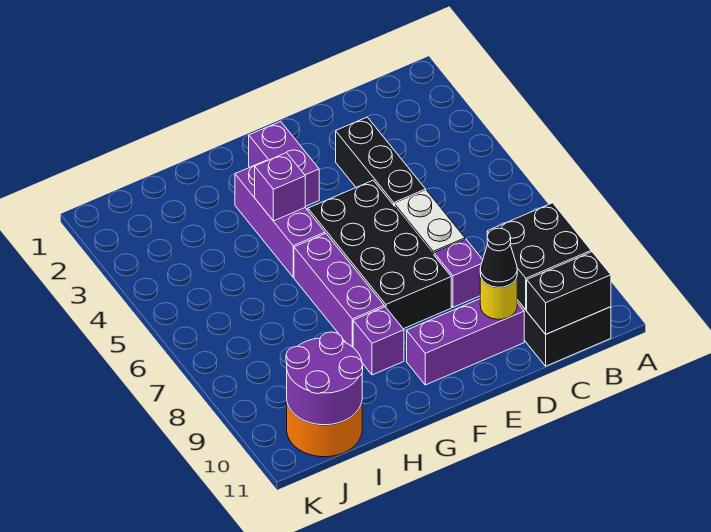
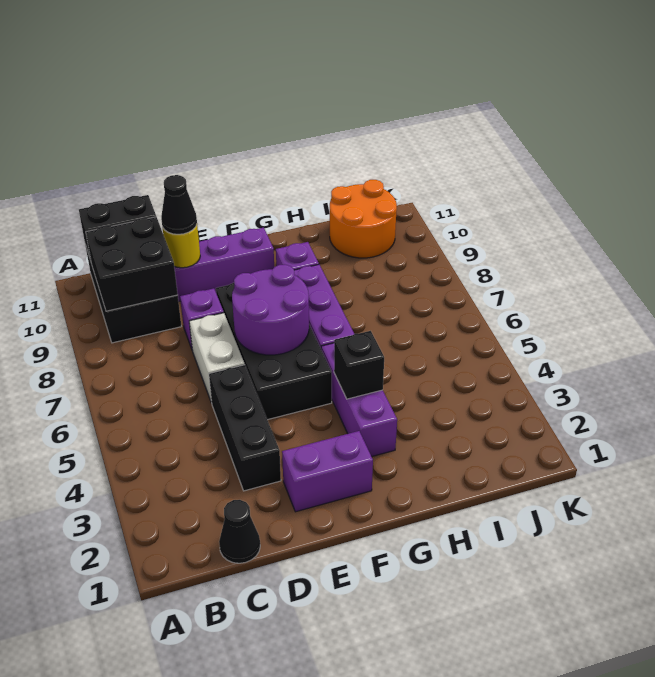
none -> black cone C1 level 1
purple brick F2:F3 level 1 -> purple brick E2:F2 level 1
purple brick G4 level 2 -> black brick G4 level 2
purple round brick I10:J11 level 2 -> purple round brick E6:F7 level 2

